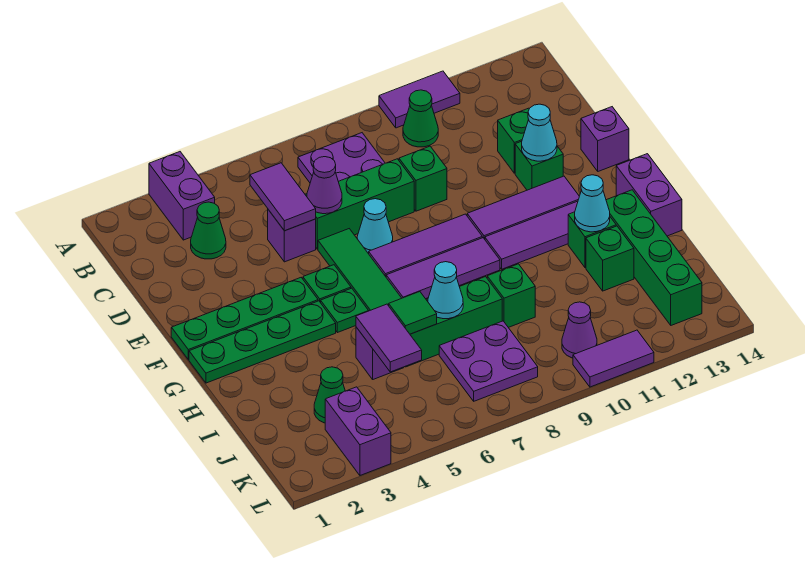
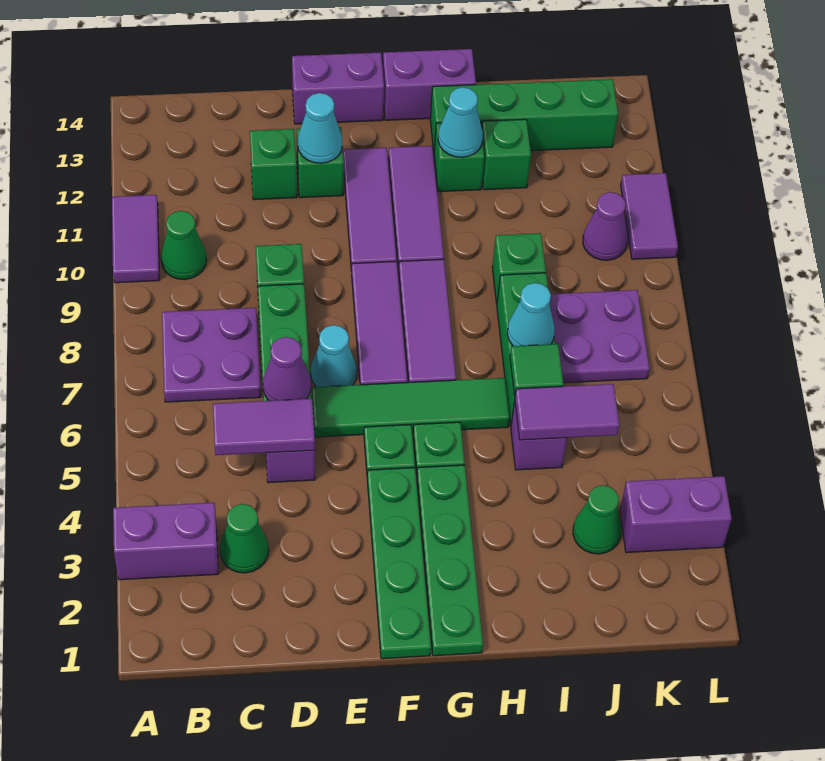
purple brick E14 level 1 -> purple brick E14:F14 level 1

